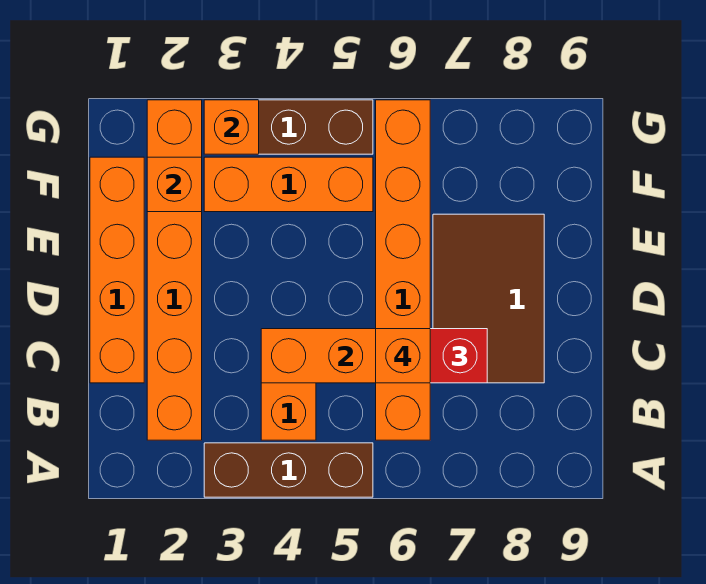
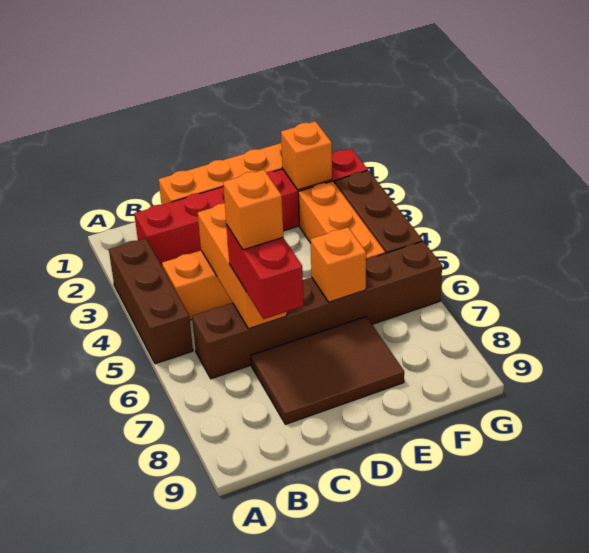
orange brick B2:G2 level 1 -> red brick B2:G2 level 1
orange brick B6:G6 level 1 -> brown brick B6:G6 level 1
orange brick G3 level 2 -> orange brick E6 level 2

